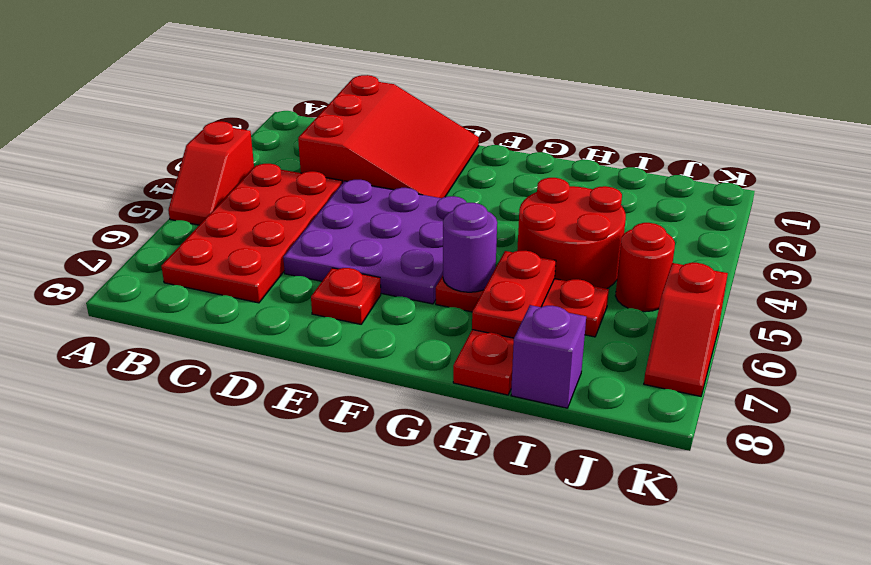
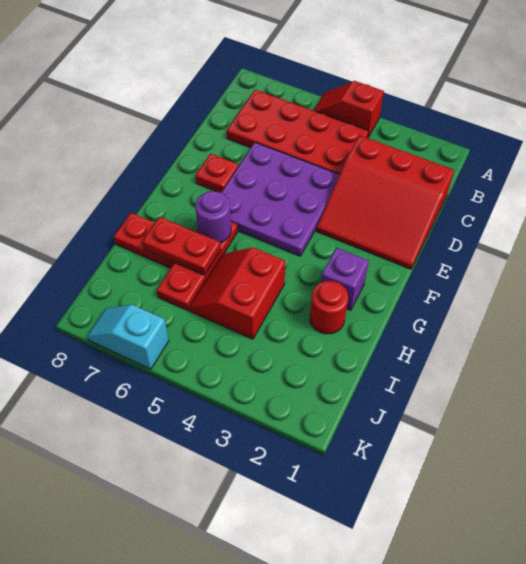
red round brick H4:I5 level 1 -> red slope H4:I5 level 1 top 4
purple brick I8 level 1 -> purple brick G2 level 1
red round brick J5 level 1 -> red round brick H2 level 1
red slope K6:K7 level 1 top 6 -> cyan slope K6:K7 level 1 top 6

